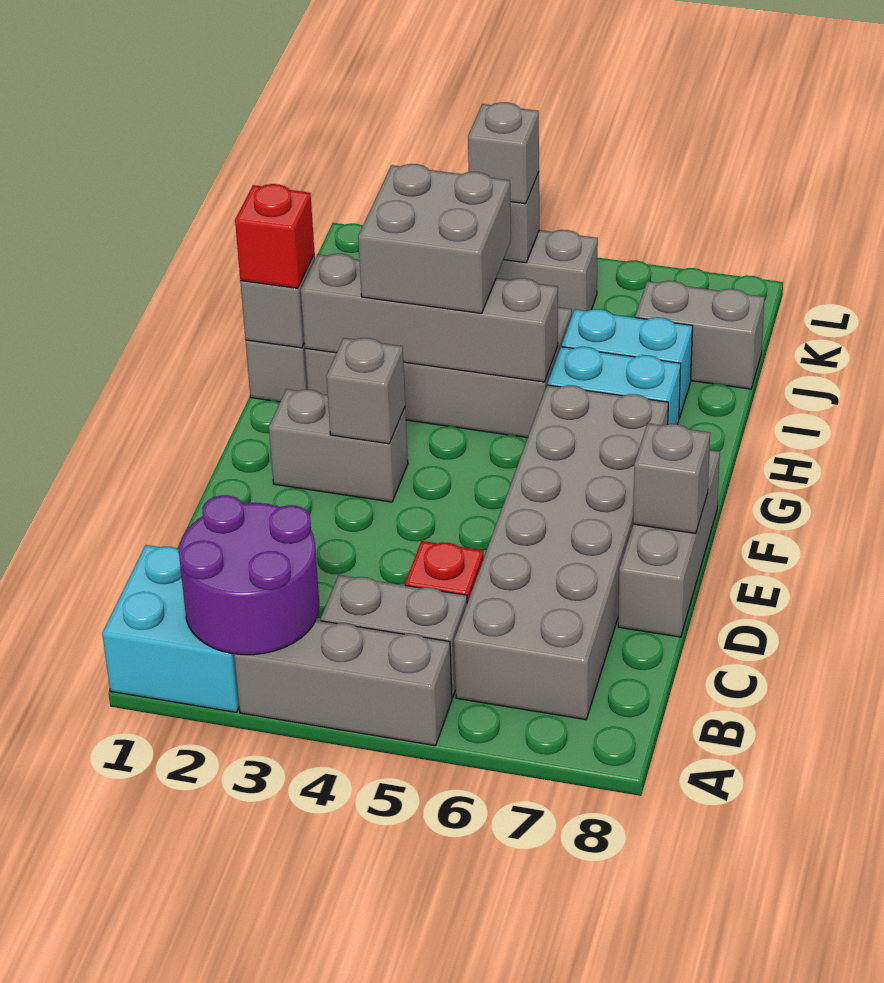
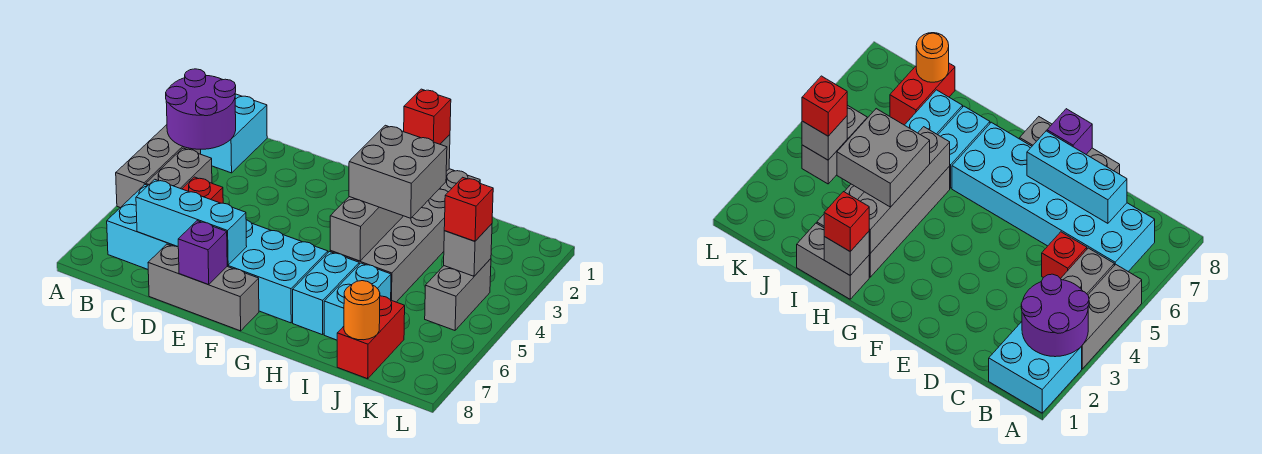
grey brick B6:G7 level 1 -> cyan brick B6:G7 level 1
none -> cyan brick C7:E7 level 2
grey brick E8 level 2 -> purple brick E8 level 2
grey brick F2:F3 level 1 -> none
grey brick F3 level 2 -> none
grey brick J7:J8 level 1 -> red brick J7:J8 level 1
none -> orange round brick J8 level 2
grey brick K4 level 3 -> red brick K4 level 3

